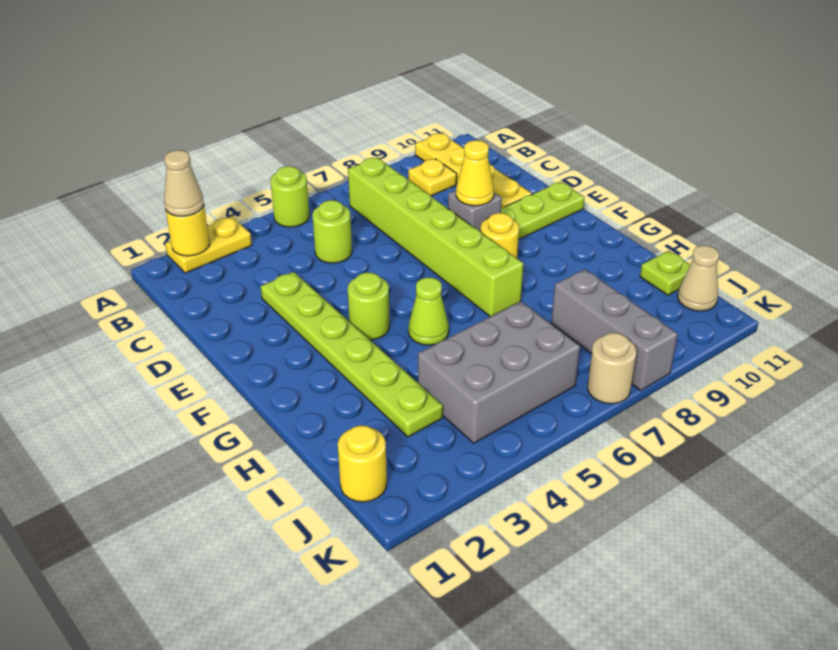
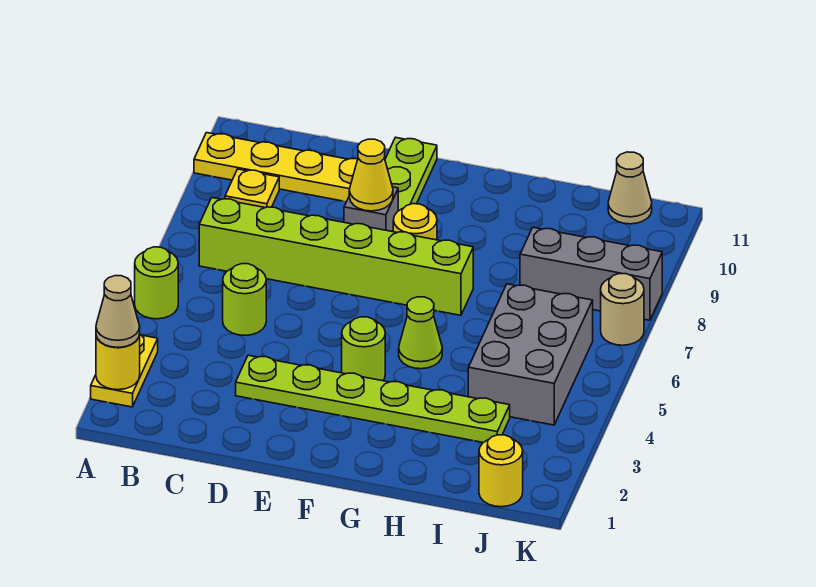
lime plate I11 level 1 -> none

